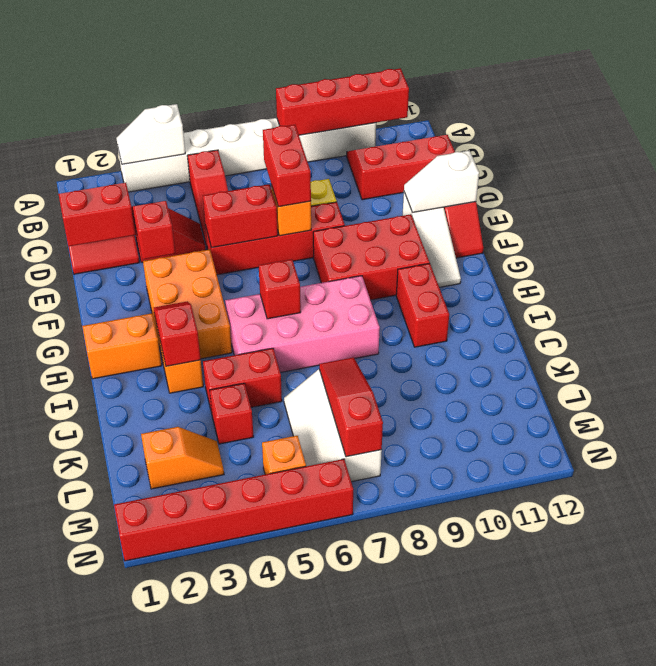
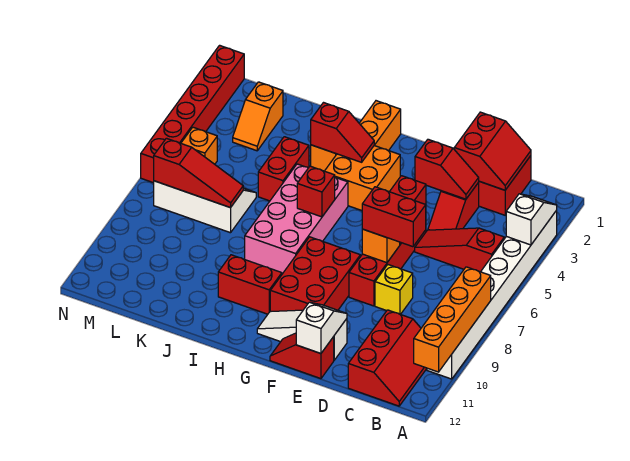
red brick A8:A11 level 2 -> orange brick A8:A11 level 2
orange brick F3:H4 level 1 -> orange brick G3:H4 level 1
red brick K4 level 1 -> none

